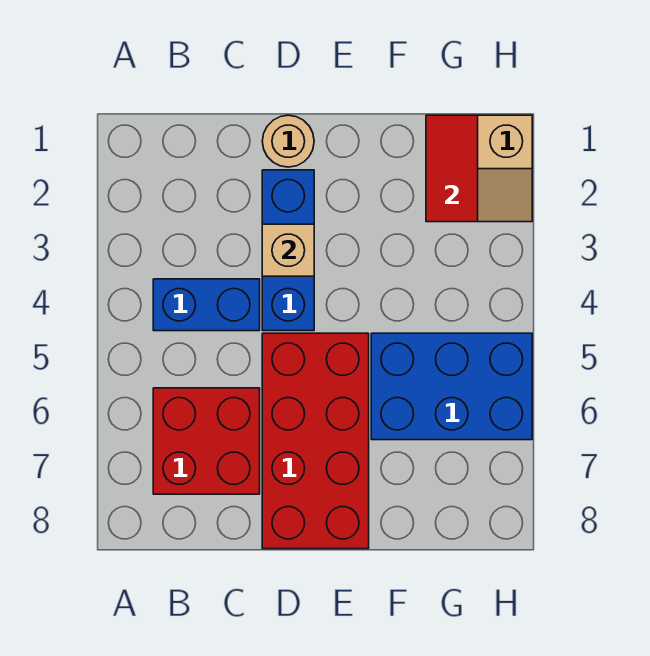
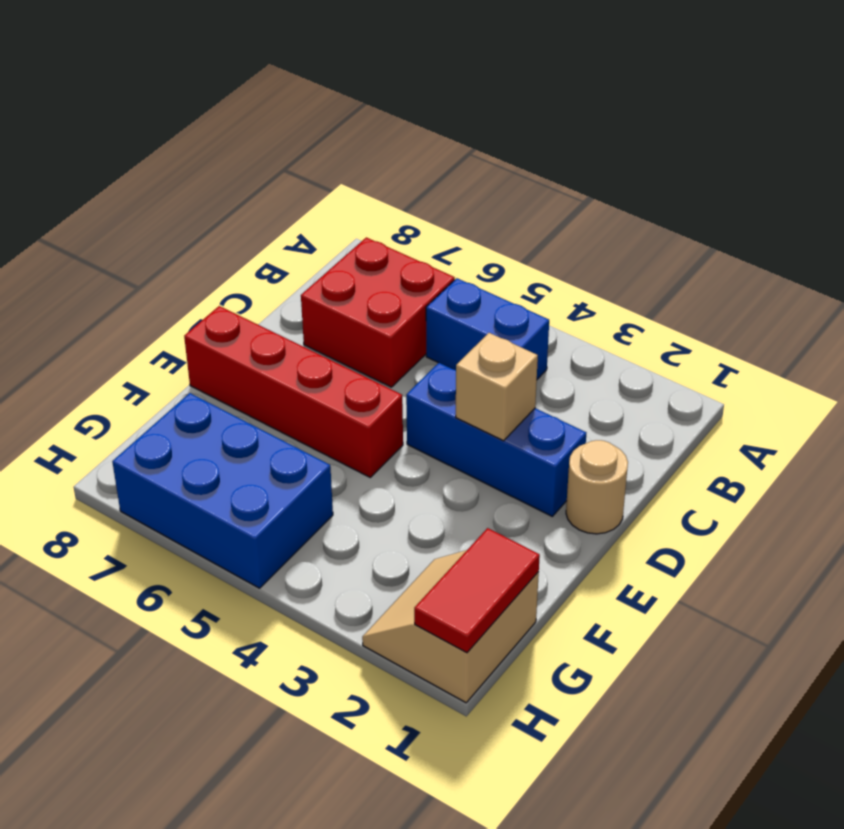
blue brick B4:C4 level 1 -> blue brick B4:B5 level 1
red brick D5:E8 level 1 -> red brick E5:E8 level 1
blue brick F5:H6 level 1 -> blue brick G5:H7 level 1
red tile G1:G2 level 2 -> red tile G1:H1 level 2

